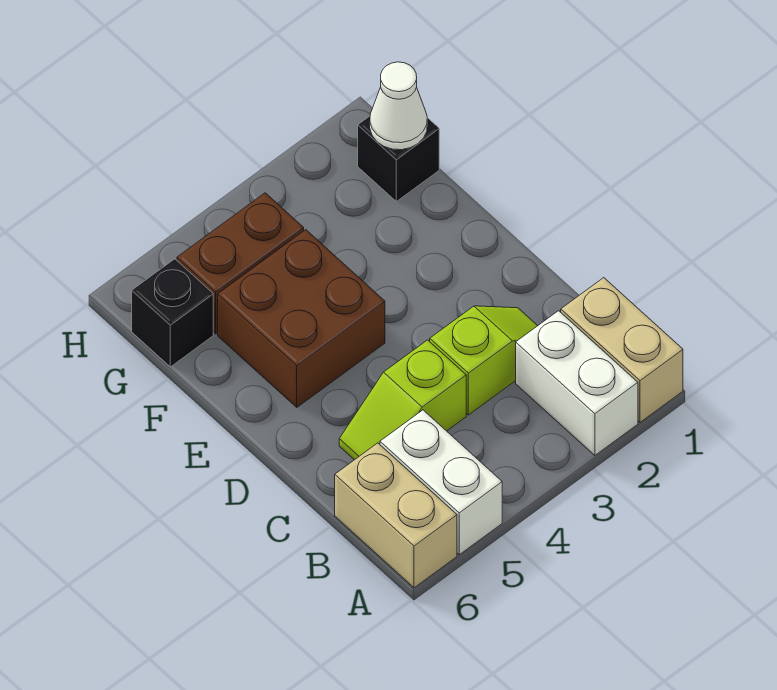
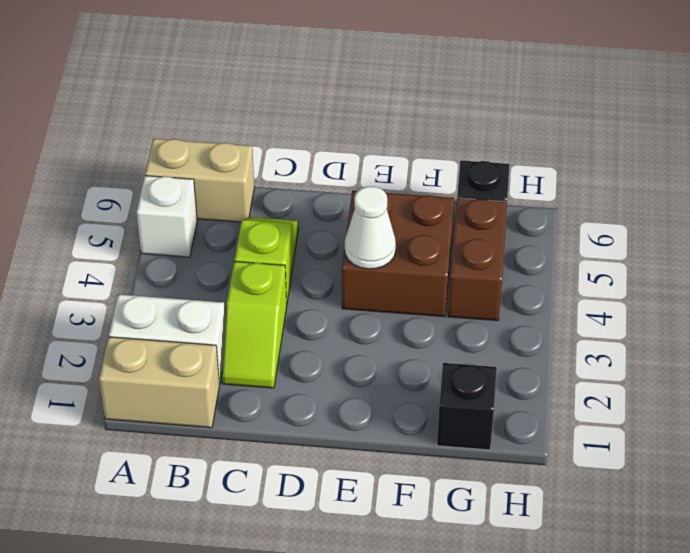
white brick A5:B5 level 1 -> white brick A5 level 1
white cone G1 level 2 -> white cone E4 level 2

